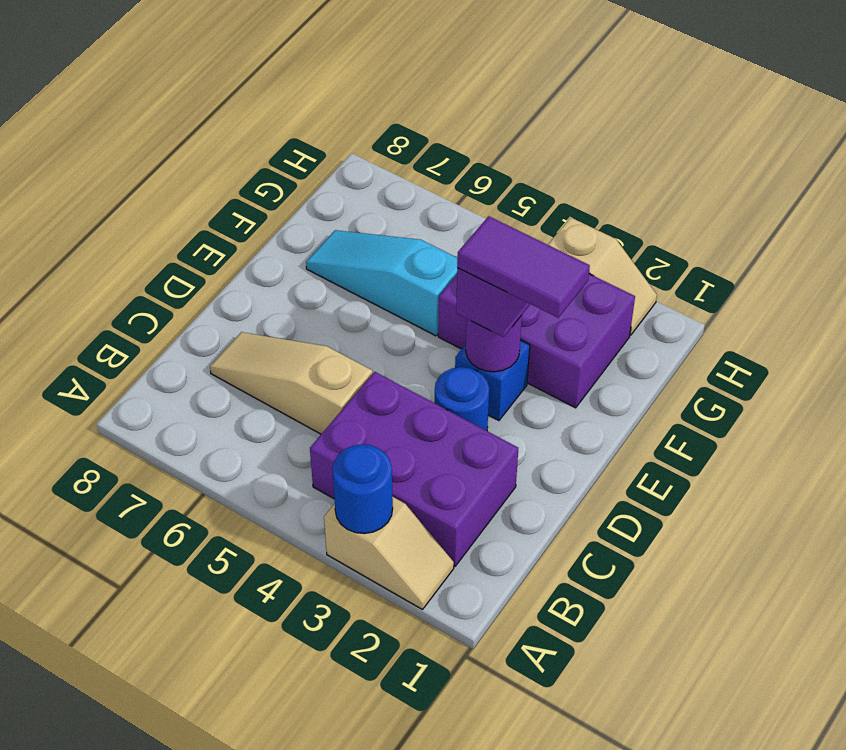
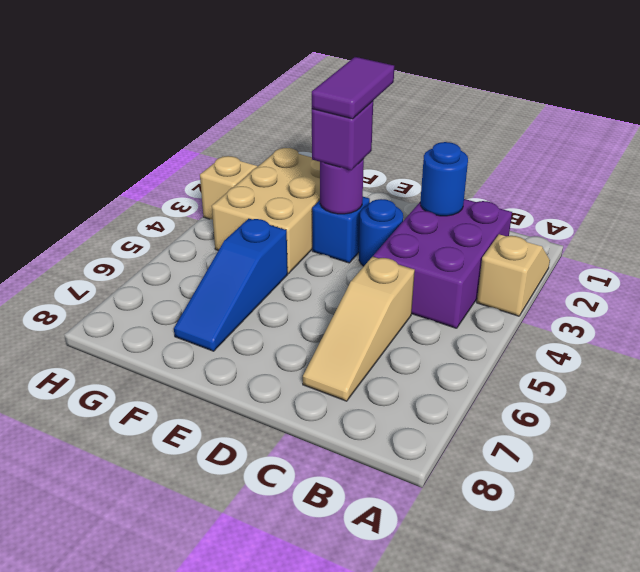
blue round brick A3 level 2 -> blue round brick C2 level 2
purple brick F2:G4 level 1 -> tan brick F2:G4 level 1
cyan slope F5:F7 level 1 top 5 -> blue slope F5:F7 level 1 top 5

